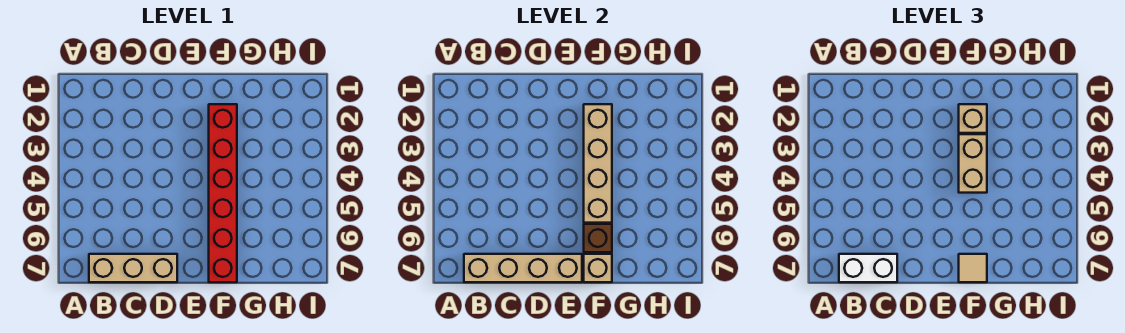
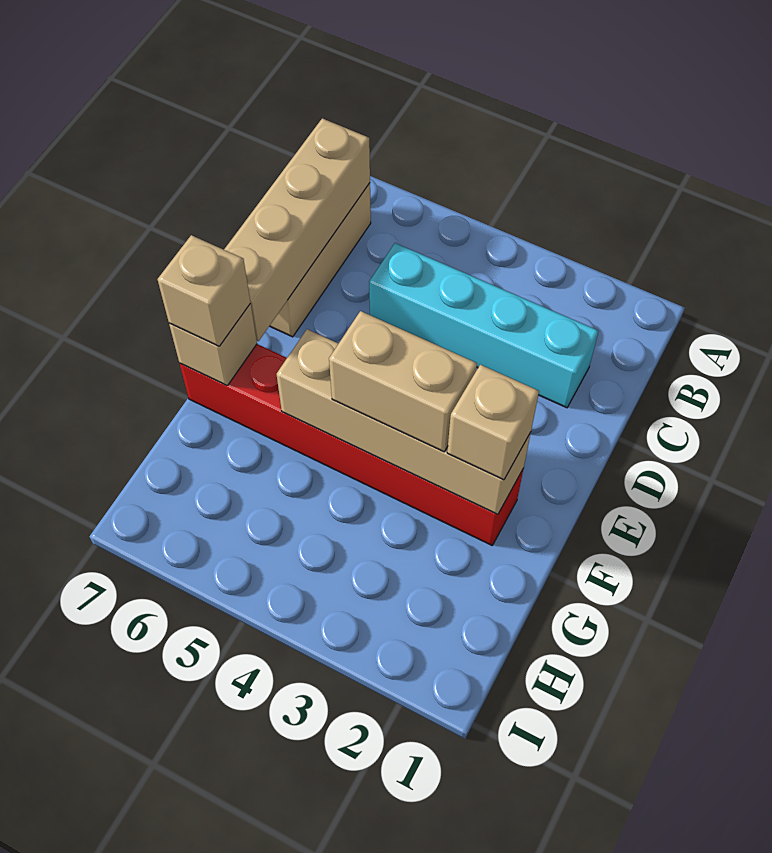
white brick B7:C7 level 3 -> none
none -> cyan brick C2:C5 level 1
brown brick F6 level 2 -> none
tan tile F7 level 3 -> tan brick F7 level 3

